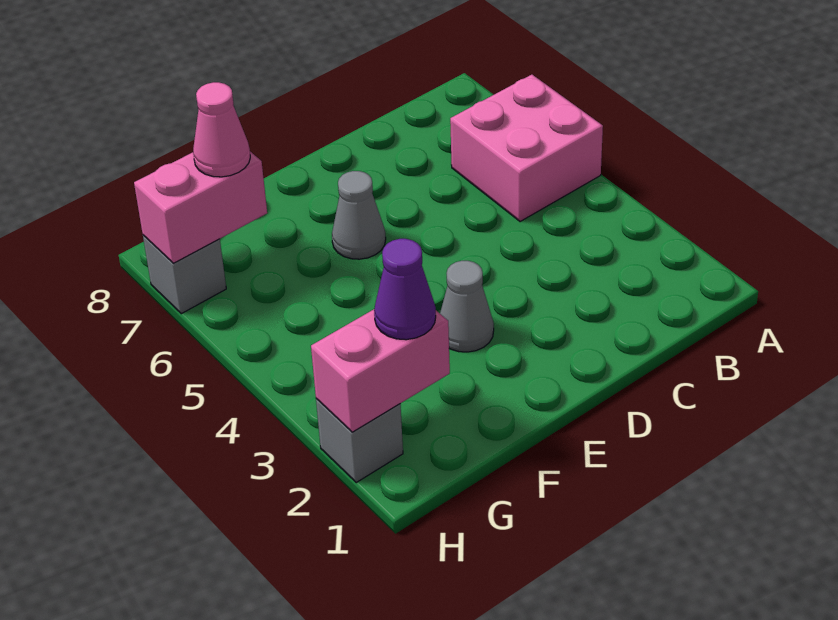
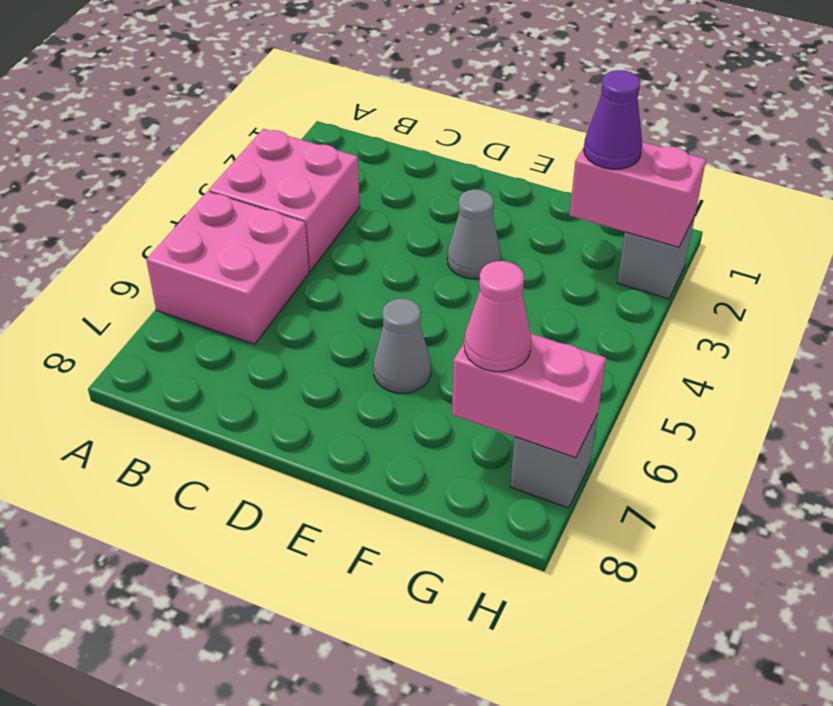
none -> pink brick A3:B4 level 1

